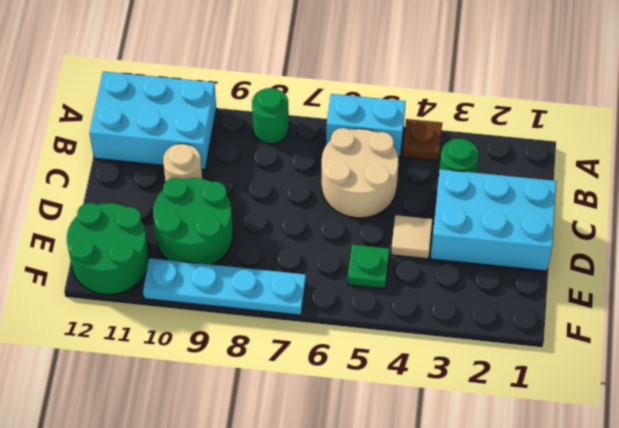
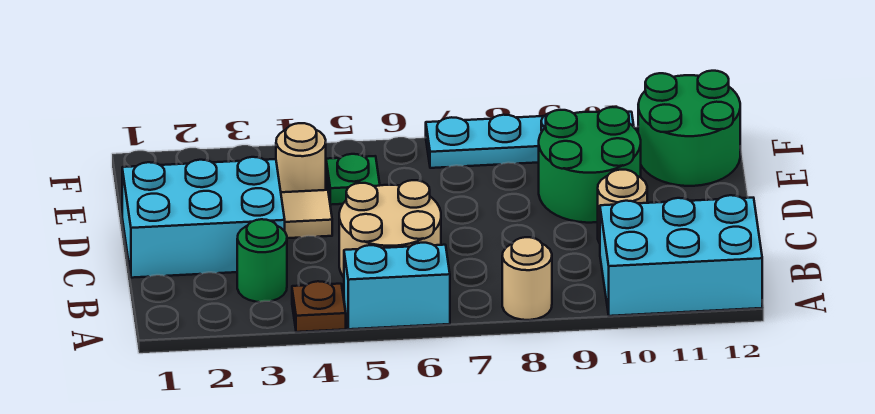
green round brick A8 level 1 -> tan round brick A8 level 1
none -> tan round brick E4 level 1

